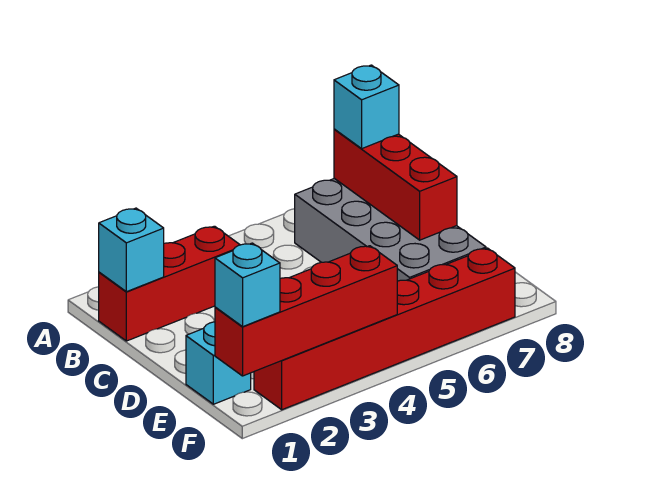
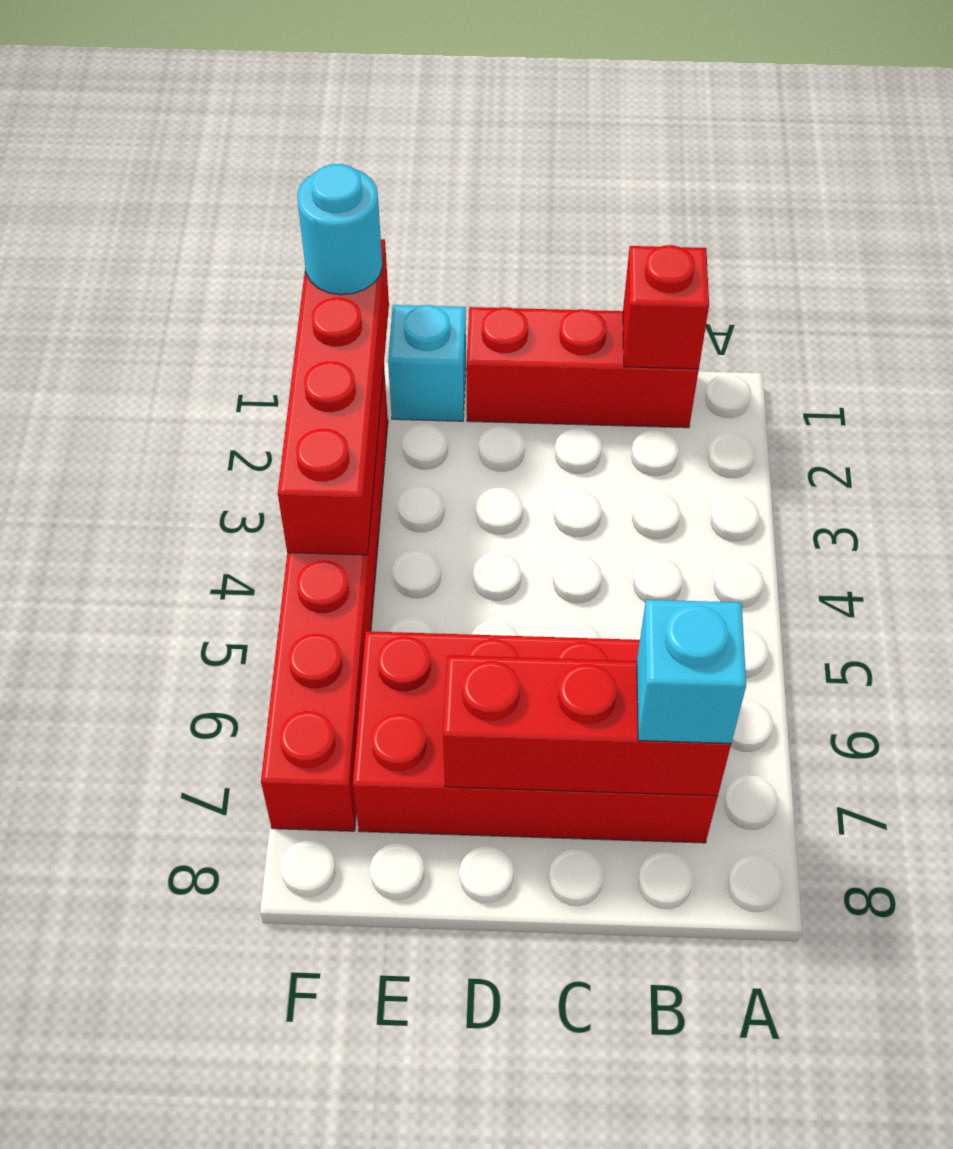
red brick B1:B3 level 1 -> red brick B1:D1 level 1
cyan brick B1 level 2 -> red brick B1 level 2
grey brick B6:E7 level 1 -> red brick B6:E7 level 1
cyan brick F1 level 3 -> cyan round brick F1 level 3

